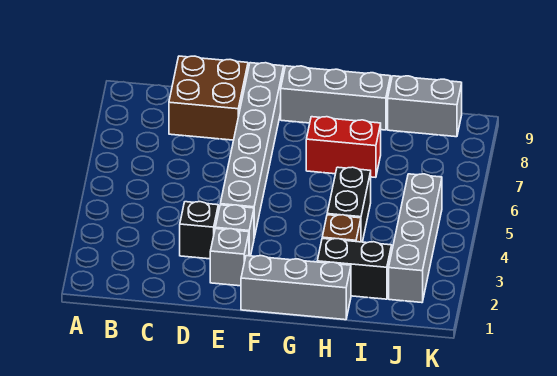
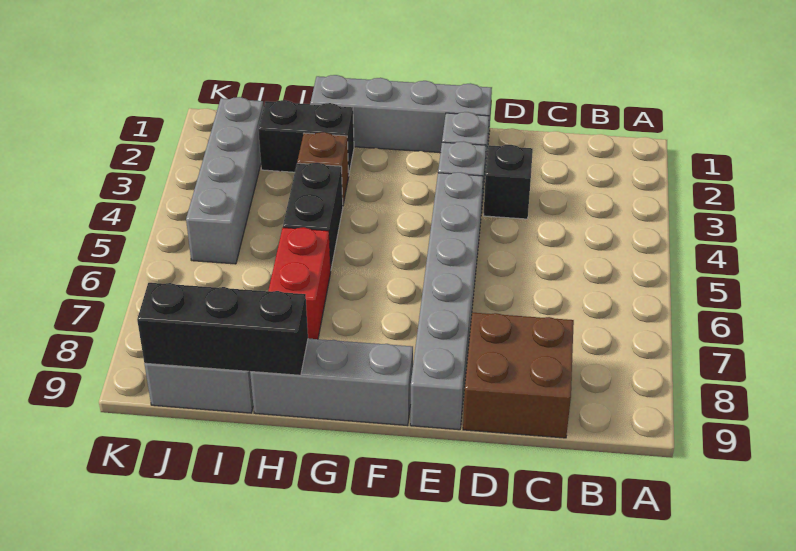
grey brick F1:H1 level 1 -> grey brick E1:H1 level 1
red brick G7:H7 level 1 -> red brick H6:H7 level 1
none -> black brick H9:J9 level 2

